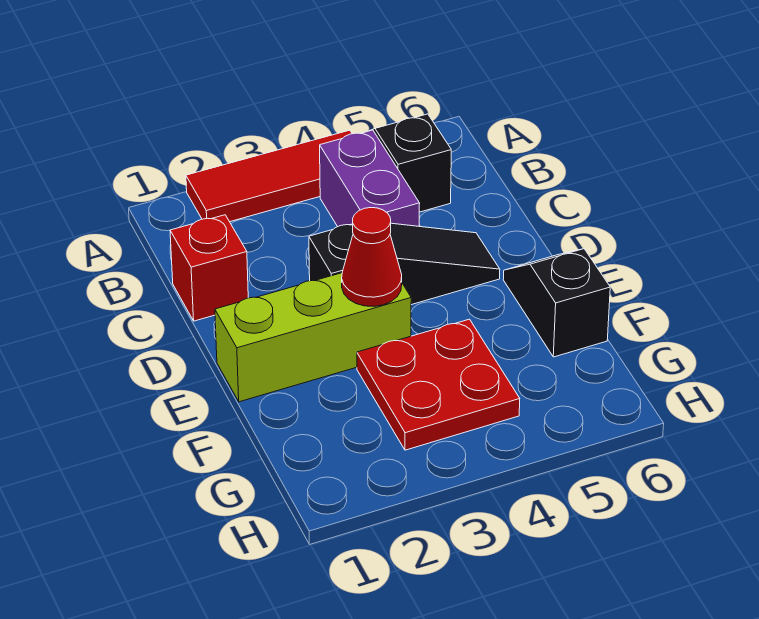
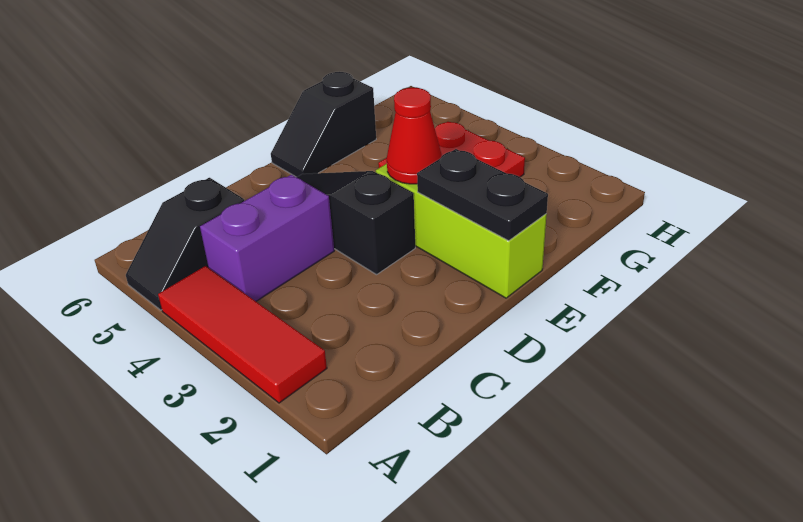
red brick C1 level 1 -> none
none -> black plate E1:E2 level 2

